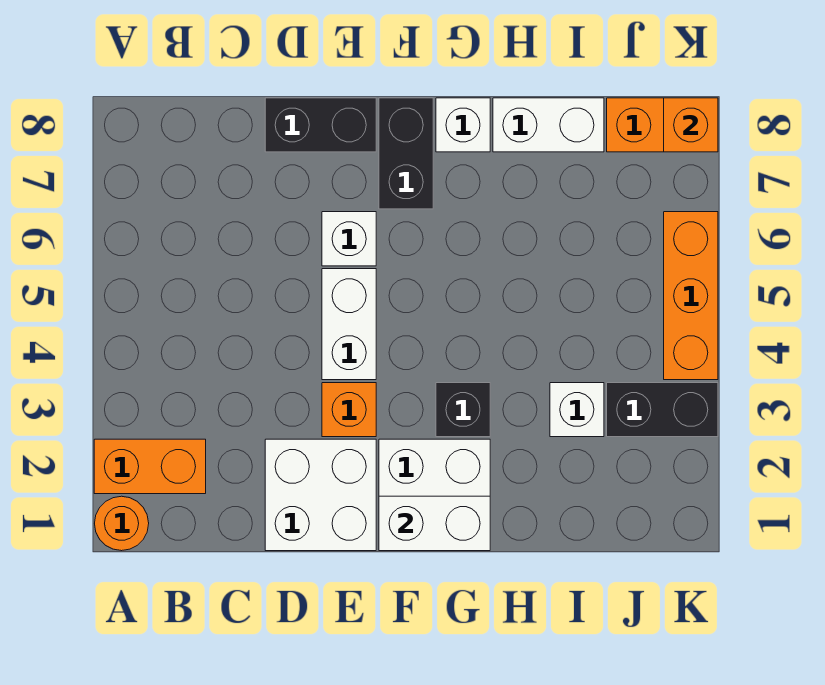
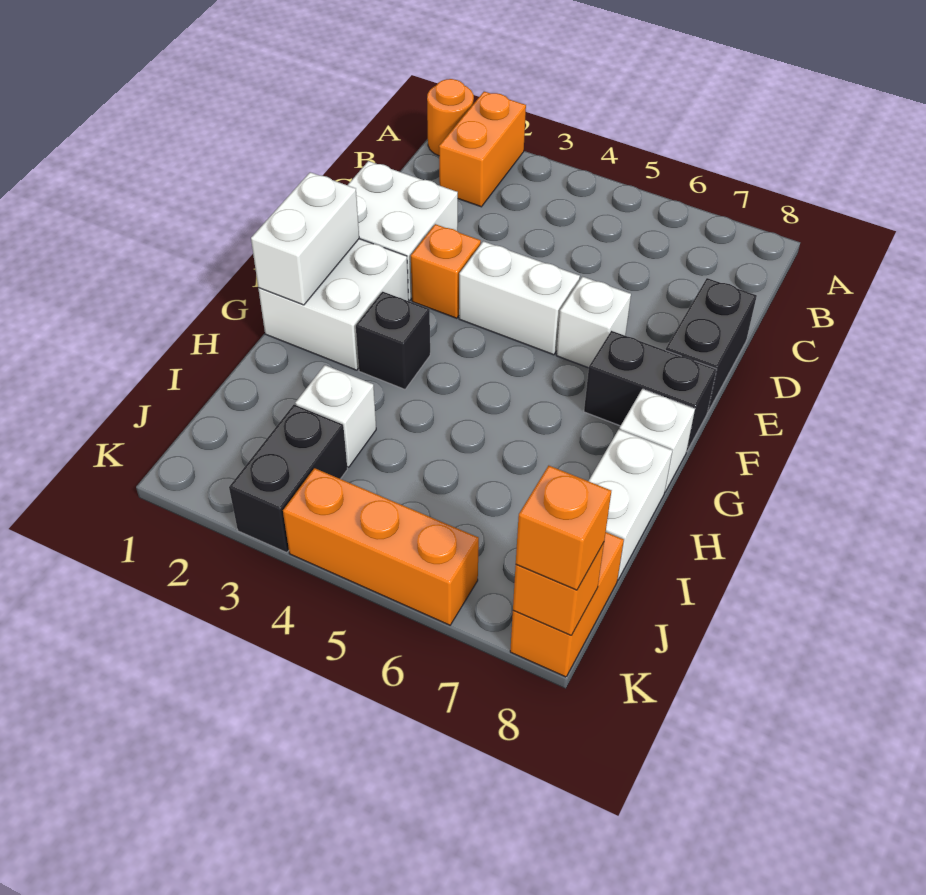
none -> orange brick K8 level 3

